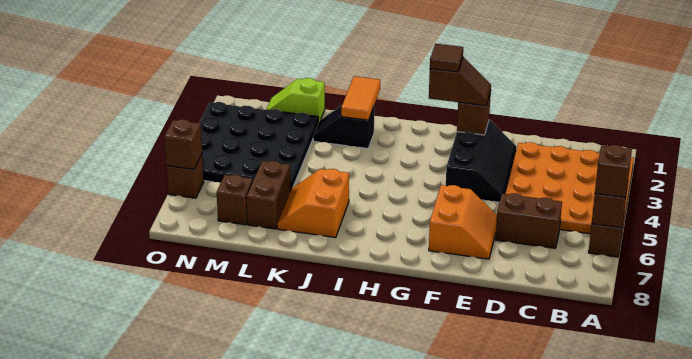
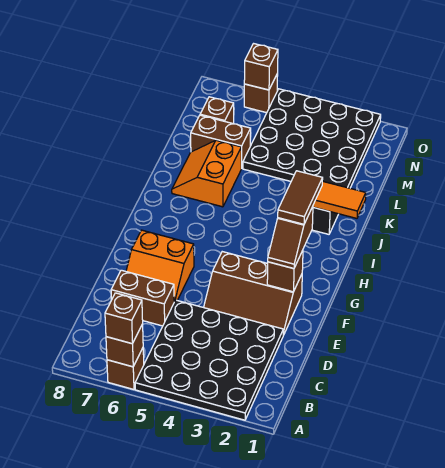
orange plate A2:D5 level 1 -> black plate A2:D5 level 1
brown brick C6:D6 level 1 -> brown brick D6:D7 level 1
black slope E2:F4 level 1 top F -> brown slope E2:F4 level 1 top F
brown tile G2 level 4 -> brown tile G2:H2 level 4
orange slope J6:K7 level 1 top J -> orange slope J6:K7 level 1 top 6
lime slope L1:M1 level 1 top L -> none

